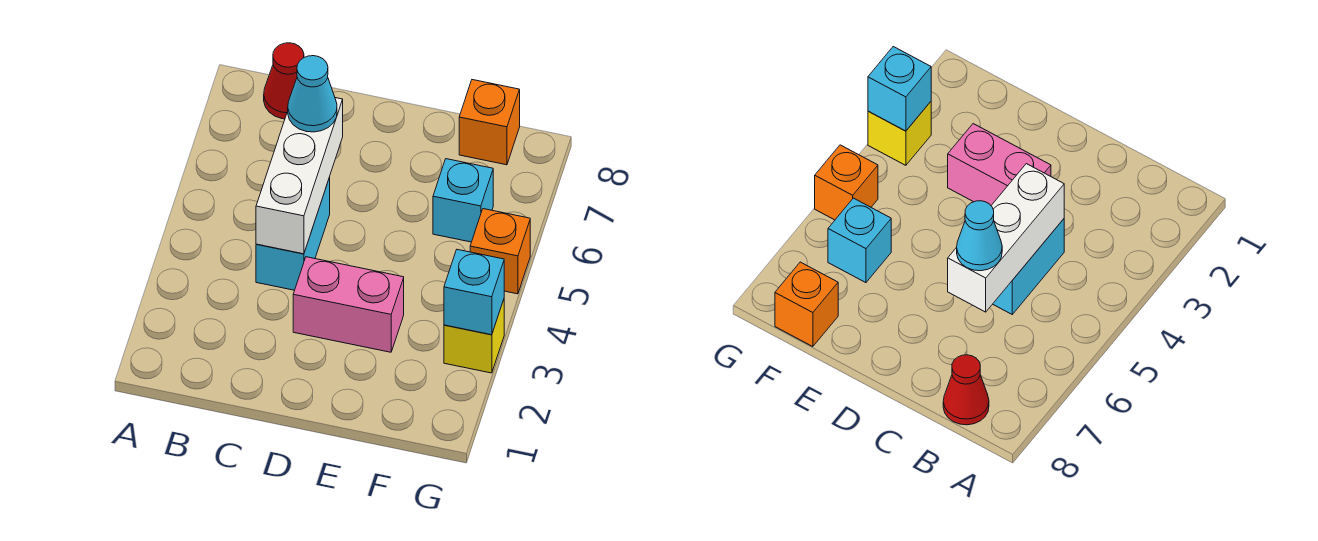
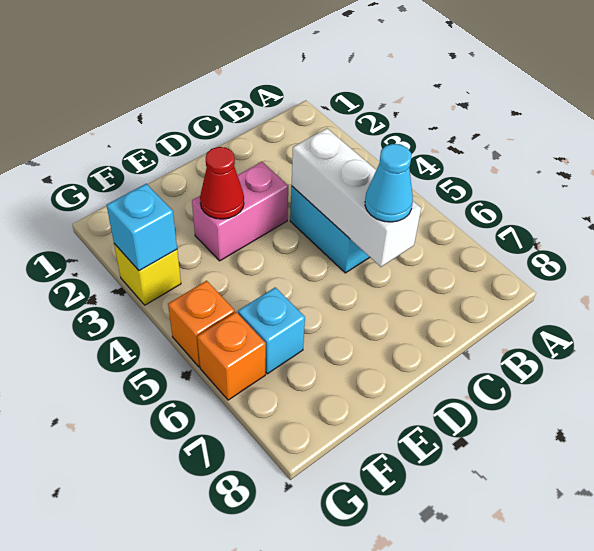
red cone B8 level 1 -> red cone E3 level 2
orange brick F8 level 1 -> orange brick G6 level 1

